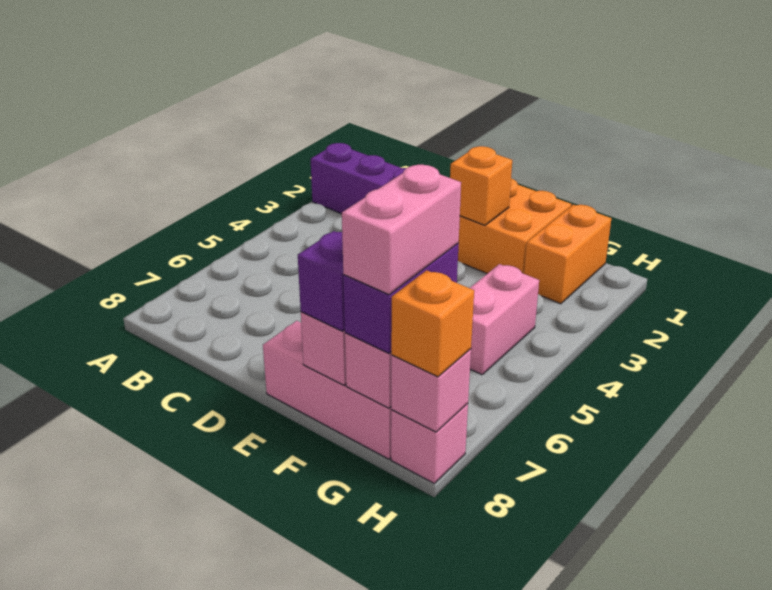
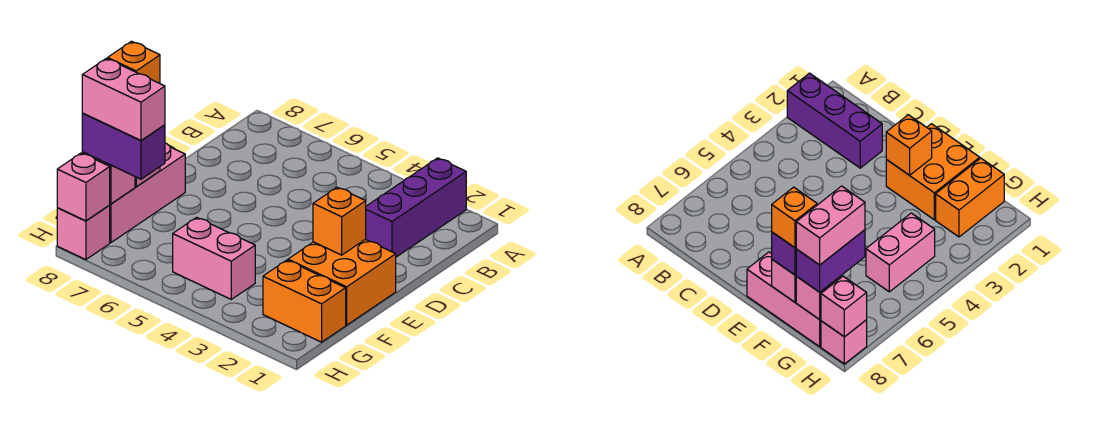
orange brick H8 level 3 -> orange brick F8 level 4

